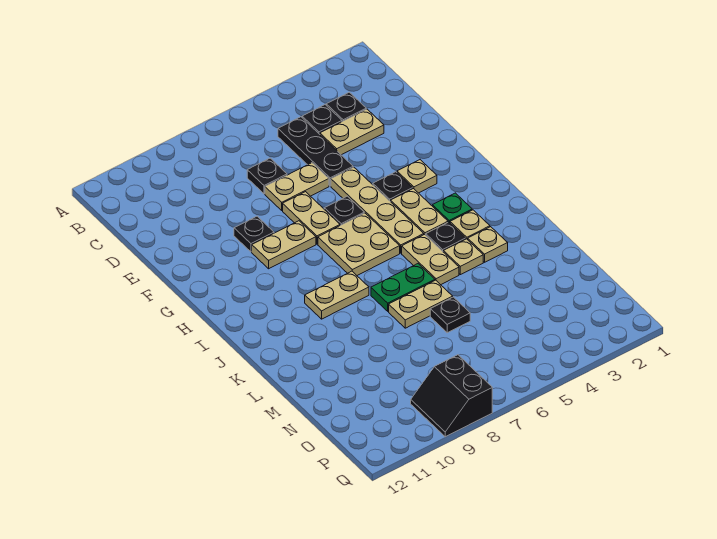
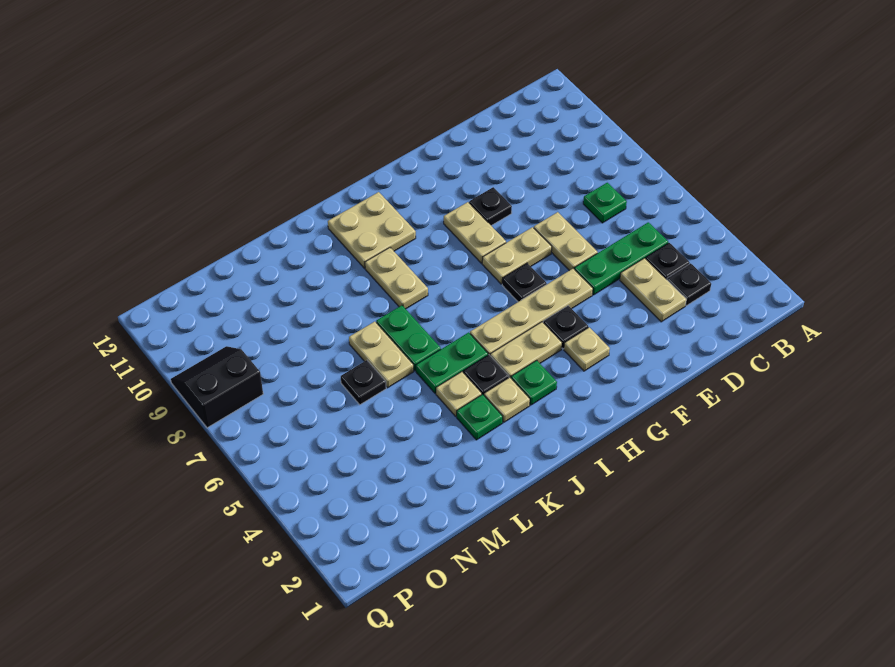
black plate C5:E5 level 1 -> green plate C5:E5 level 1
none -> green plate C7 level 1
black plate D7 level 1 -> none
tan plate H6:I7 level 1 -> tan plate I10:J11 level 1
tan plate J5:K5 level 1 -> green plate J5:K5 level 1
tan plate K3 level 1 -> green plate K3 level 1

